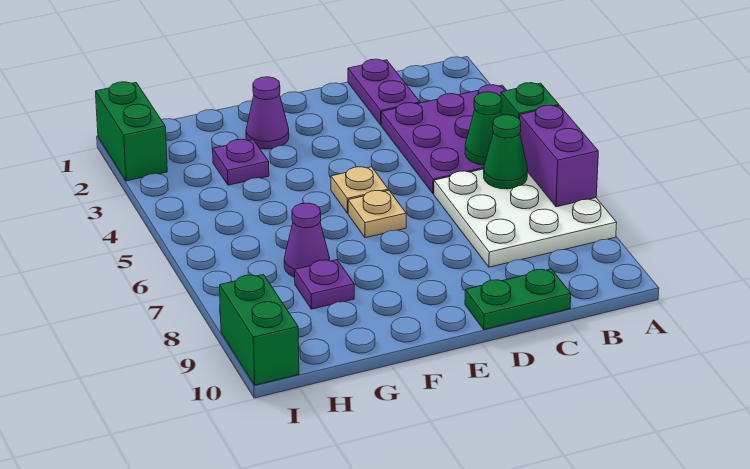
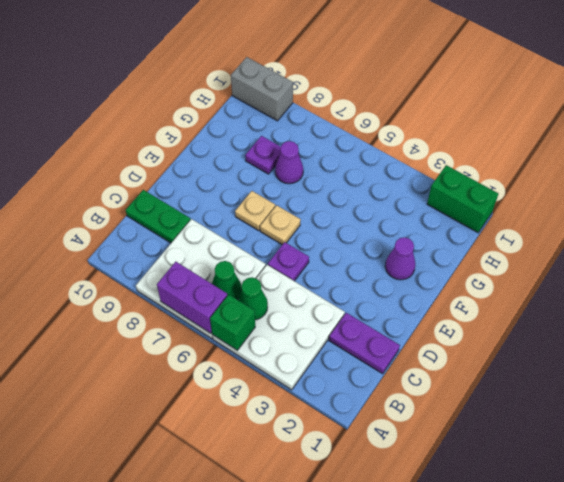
purple plate A3:C5 level 1 -> white plate A3:C5 level 1
green plate C10:D10 level 1 -> green plate C9:C10 level 1
tan plate E5 level 1 -> tan plate E7 level 1
purple plate G3 level 1 -> purple plate D5 level 1
green brick I9:I10 level 1 -> grey brick I9:I10 level 1

